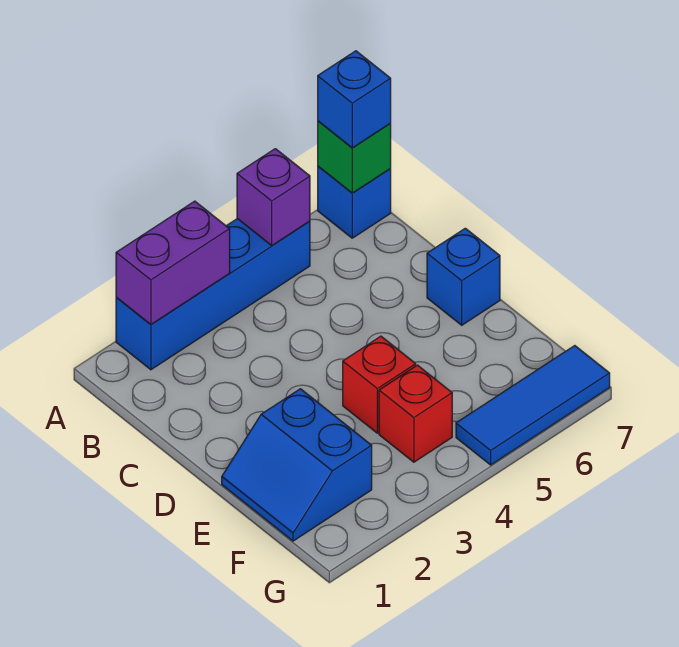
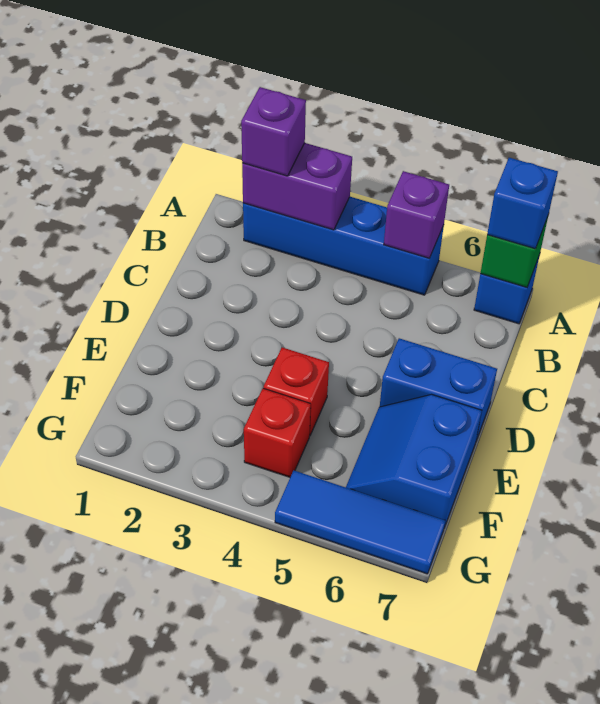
none -> purple brick A2 level 3
blue brick D7 level 1 -> blue brick D6:D7 level 1
blue slope E1:F2 level 1 top 2 -> blue slope E6:F7 level 1 top 7

